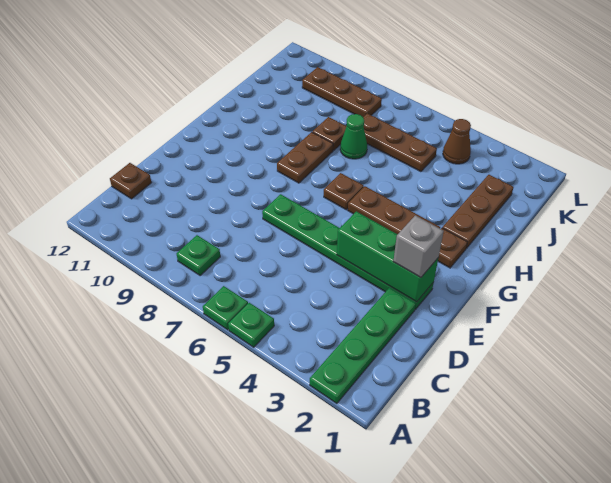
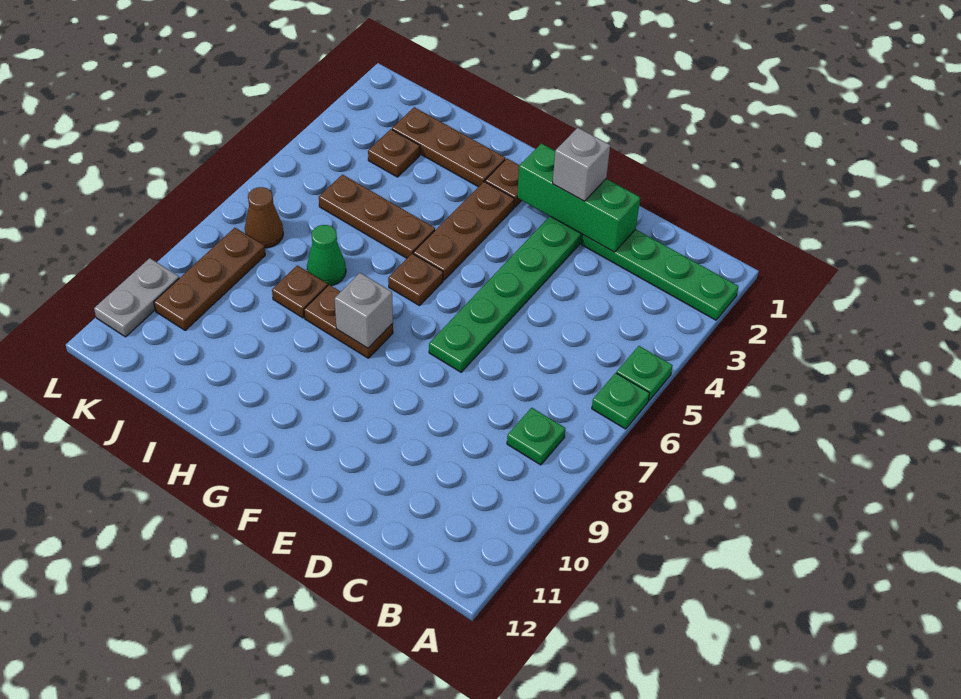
brown plate C12 level 1 -> brown plate J3 level 1
green brick E2:E4 level 2 -> green brick D2:F2 level 2
none -> grey brick G8 level 2
brown plate J5:J7 level 1 -> brown plate H5:J5 level 1
brown cone K4 level 1 -> brown cone K7 level 1
none -> grey plate L10:L11 level 1

